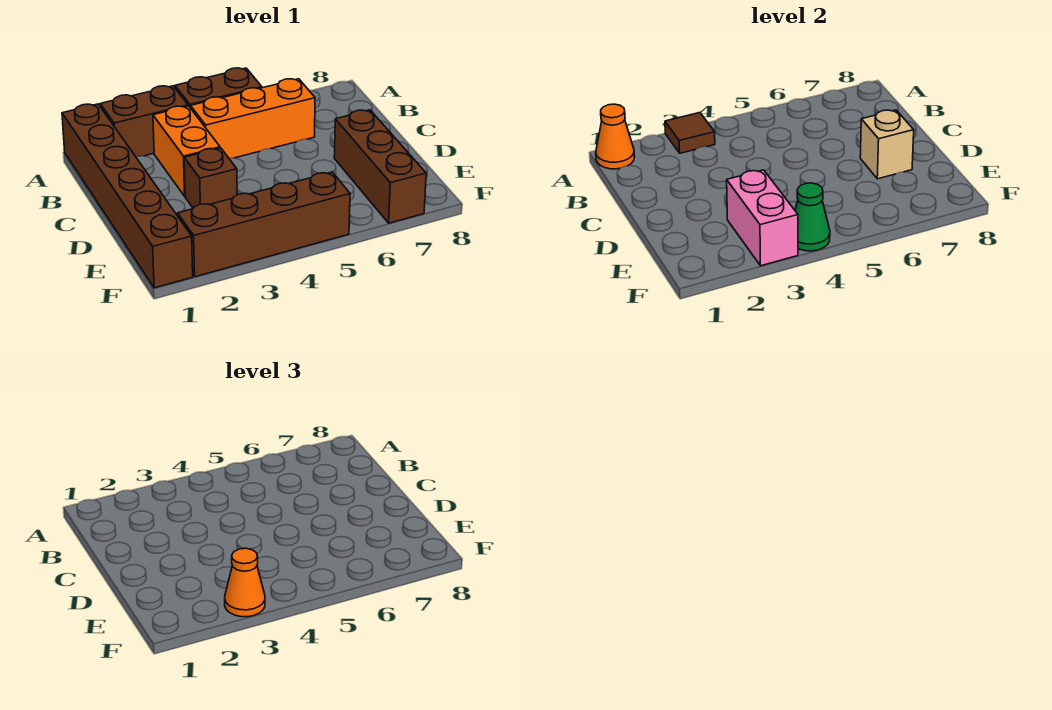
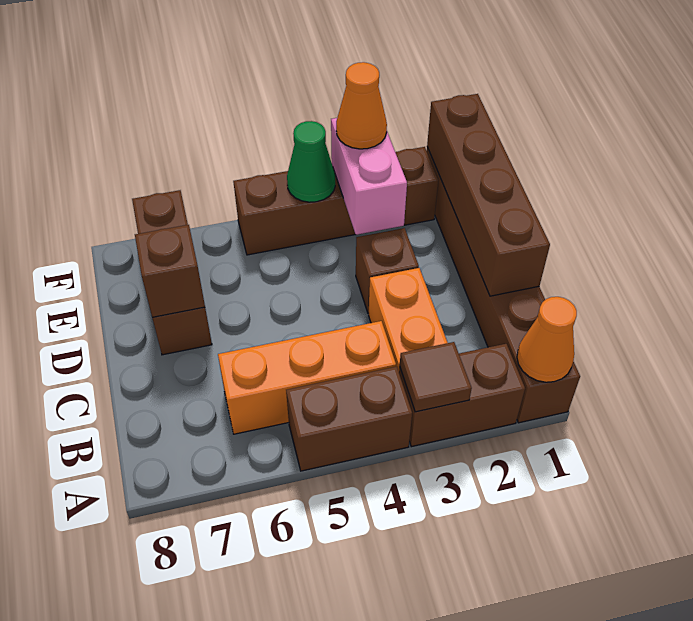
none -> brown brick C1:F1 level 2
tan brick D7 level 2 -> brown brick D7 level 2

